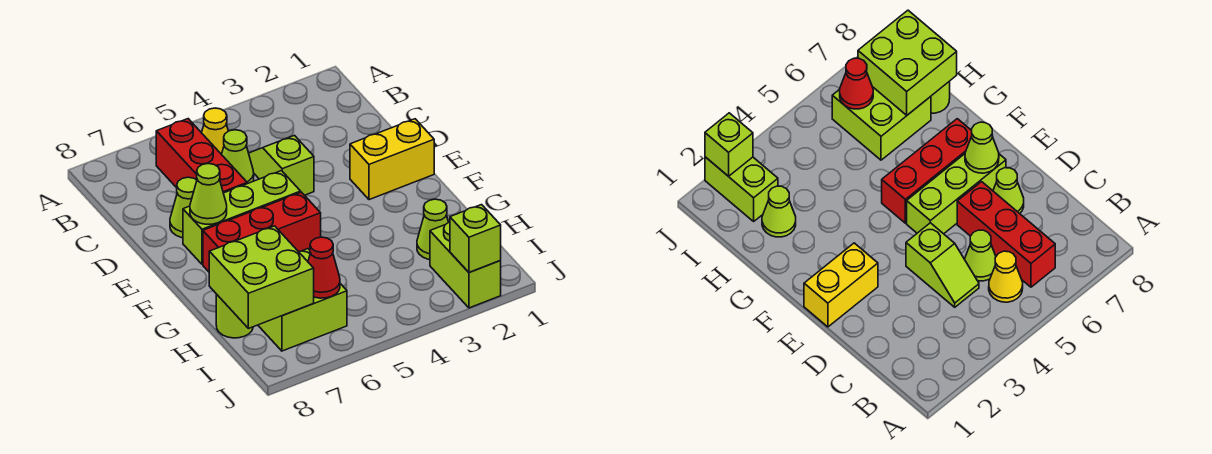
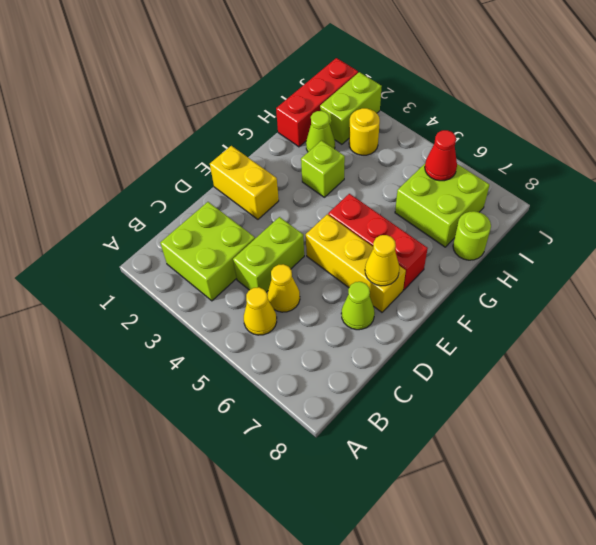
red brick B6:D6 level 1 -> red brick H1:J1 level 1
lime slope C4:D4 level 1 top D -> lime brick C4:D4 level 1
lime cone C5 level 1 -> yellow cone C5 level 1
lime brick E5:E7 level 1 -> yellow brick E5:E7 level 1
lime cone E7 level 2 -> yellow cone E7 level 2
lime brick H7:I8 level 2 -> lime brick B2:C3 level 1
none -> yellow round brick I3 level 1
lime brick J2 level 2 -> lime brick G3 level 1

